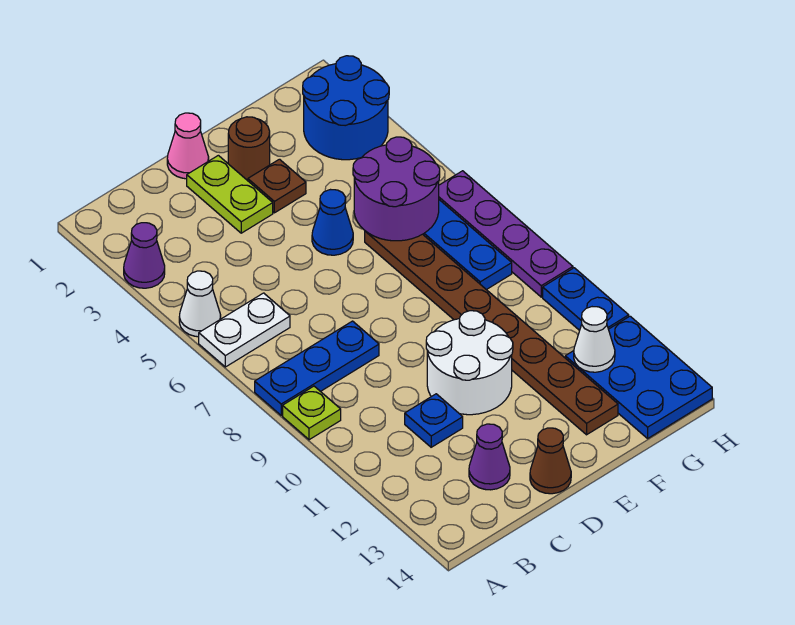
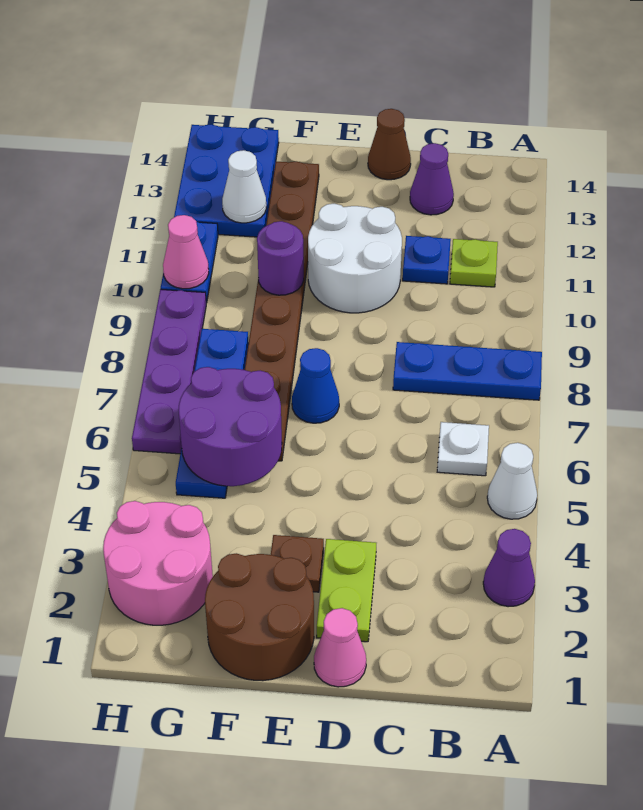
white plate A6:B6 level 1 -> white plate B6 level 1
lime plate A9 level 1 -> lime plate B11 level 1
brown round brick E2 level 1 -> brown round brick E1:F2 level 1
blue cone E5 level 1 -> blue cone E7 level 1
none -> purple round brick F10 level 2
blue round brick G2:H3 level 1 -> pink round brick G2:H3 level 1
none -> pink cone H10 level 2

